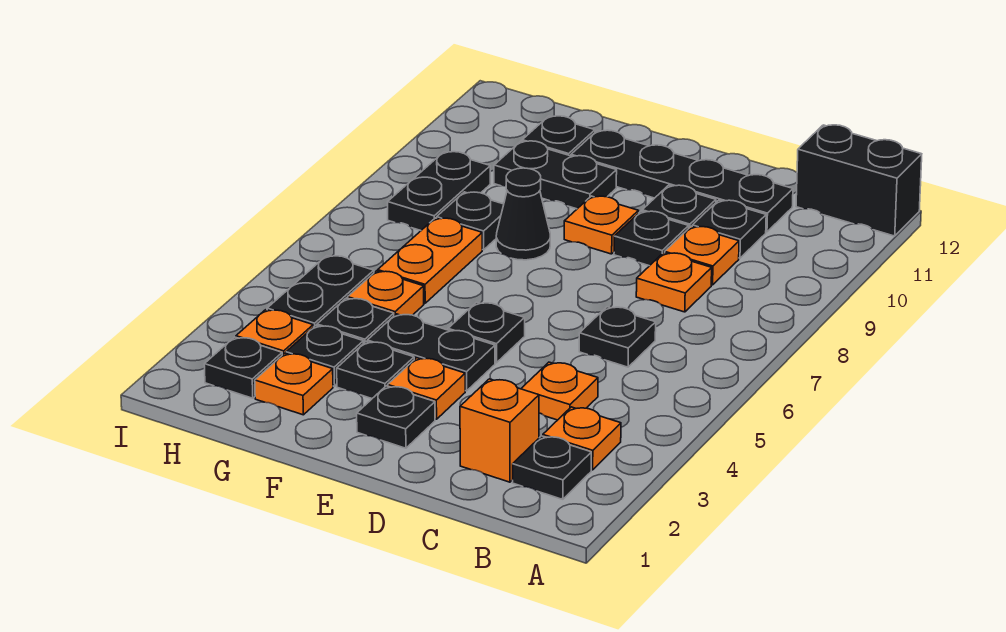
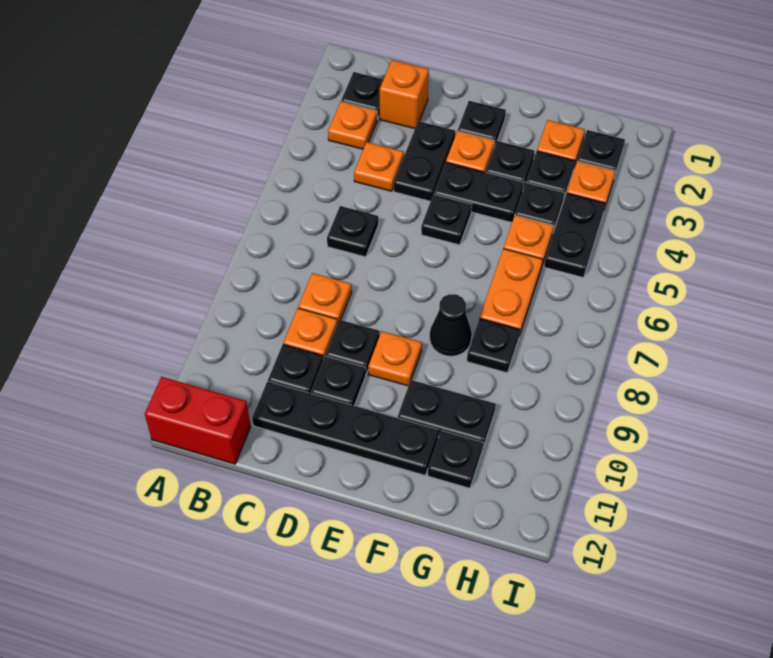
black brick A12:B12 level 1 -> red brick A12:B12 level 1
black plate H8:H9 level 1 -> black plate D3:D4 level 1

